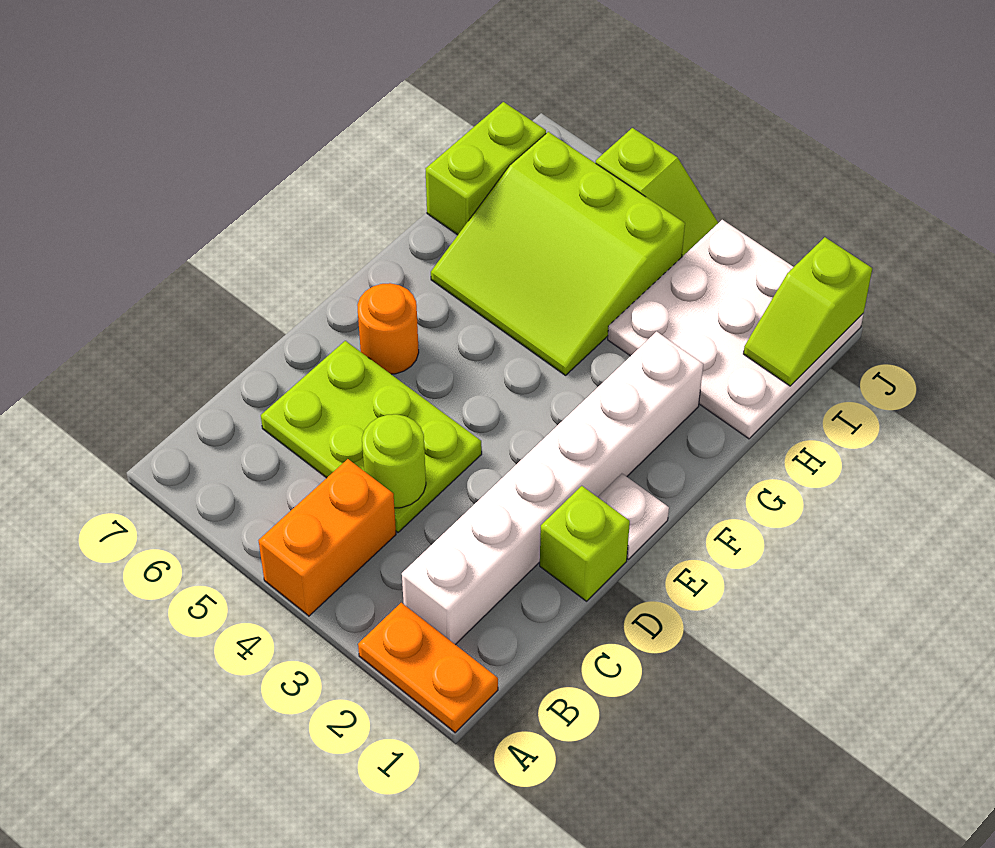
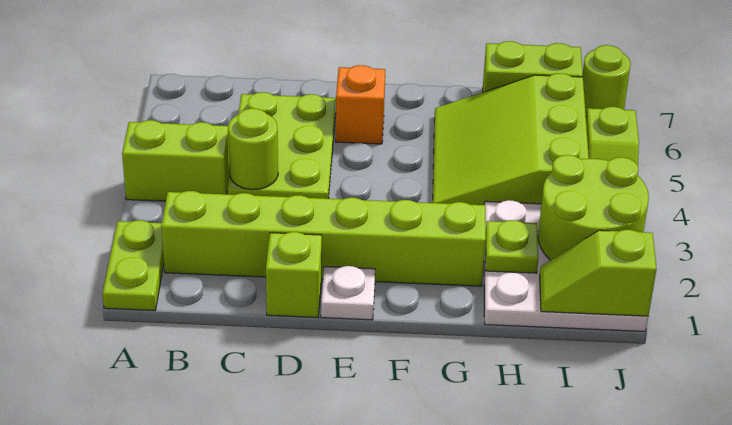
orange plate A1:A2 level 1 -> lime plate A1:A2 level 1
orange brick A4:B4 level 1 -> lime brick A4:B4 level 1
white brick B2:G2 level 1 -> lime brick B2:G2 level 1
orange round brick E6 level 1 -> orange brick E6 level 1
none -> lime plate H2 level 2
none -> lime round brick I2:J3 level 2
none -> lime round brick J7 level 1

